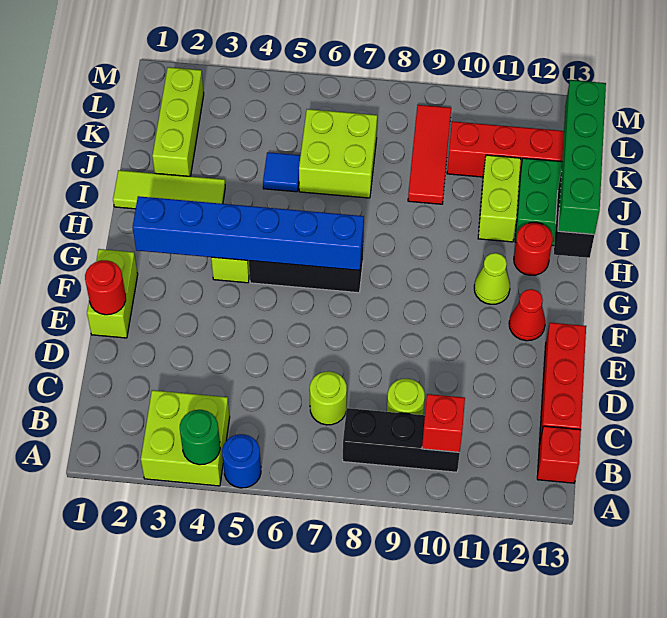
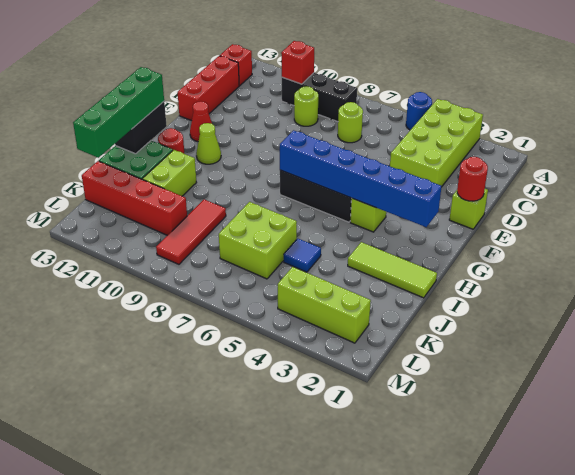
lime brick A3:B4 level 1 -> lime brick A3:D4 level 1
green round brick A4 level 2 -> none
lime brick E1:F1 level 1 -> lime brick E1 level 1
lime brick J2:L2 level 1 -> lime brick L2:L4 level 1

